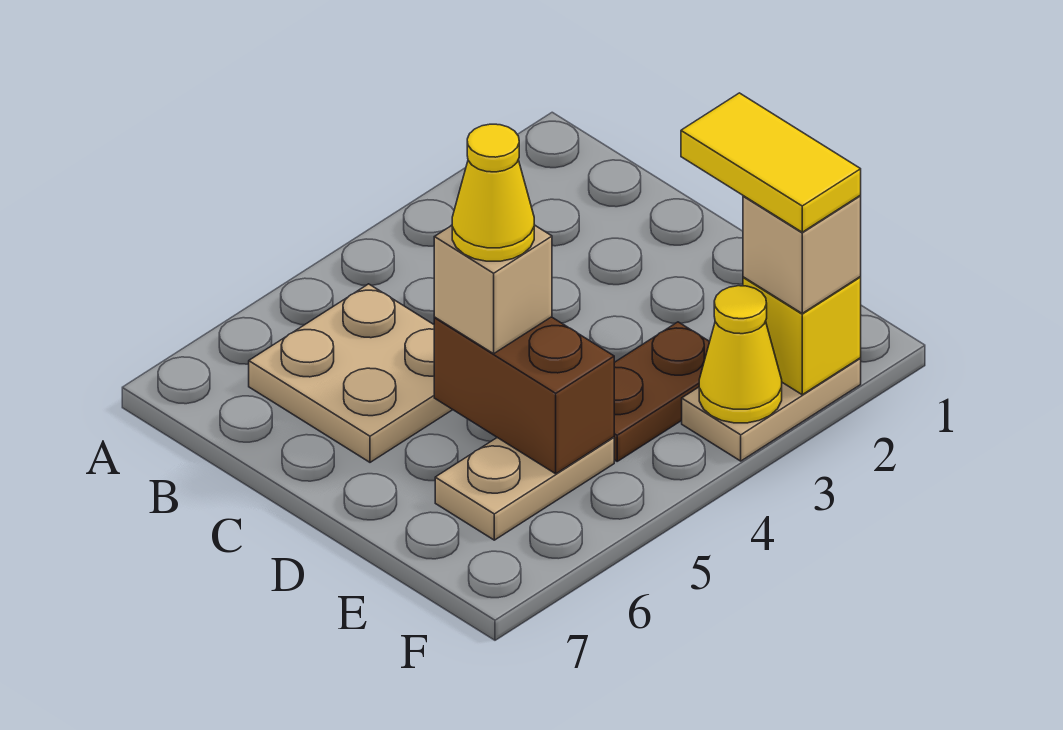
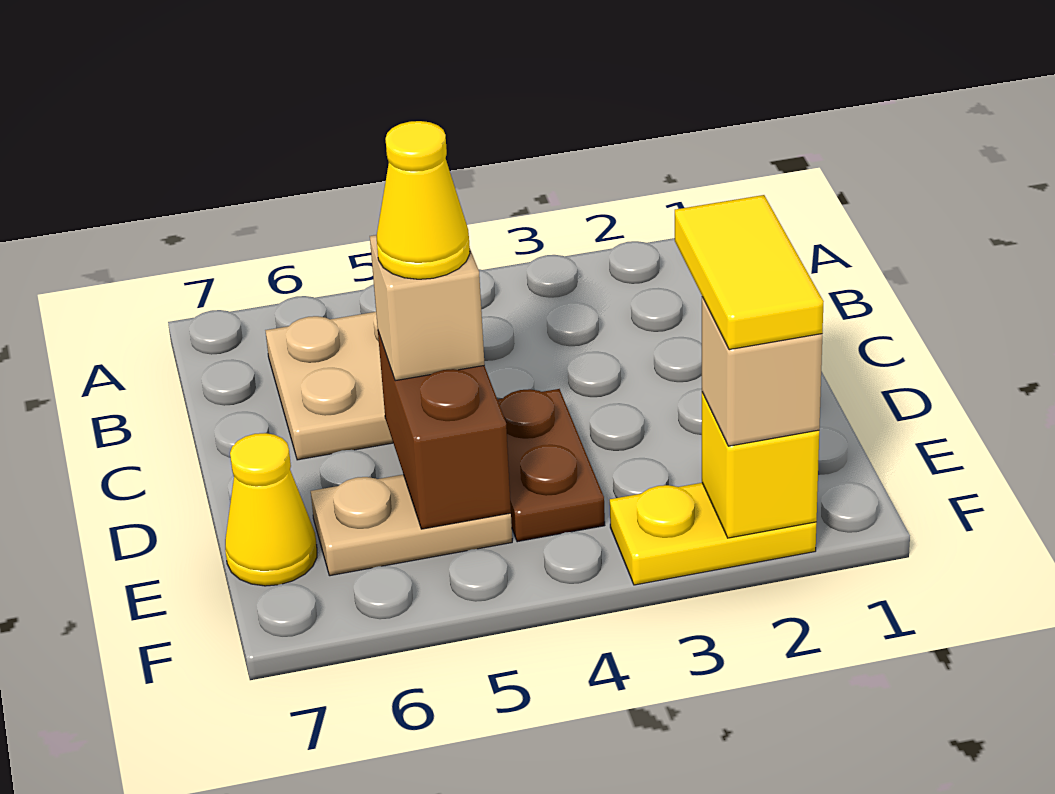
brown plate E3:E4 level 1 -> brown plate D4:E4 level 1
tan plate F2:F3 level 1 -> yellow plate F2:F3 level 1
yellow cone F3 level 2 -> yellow cone E7 level 1

